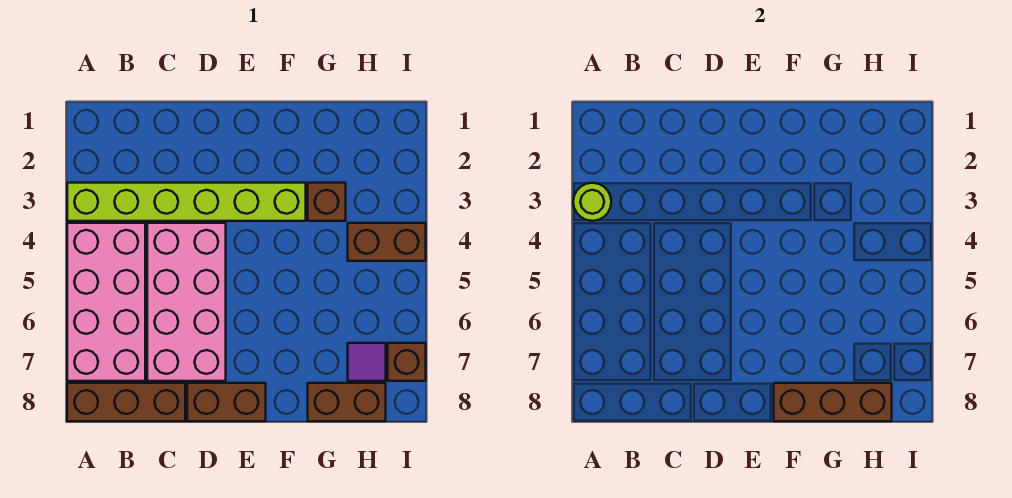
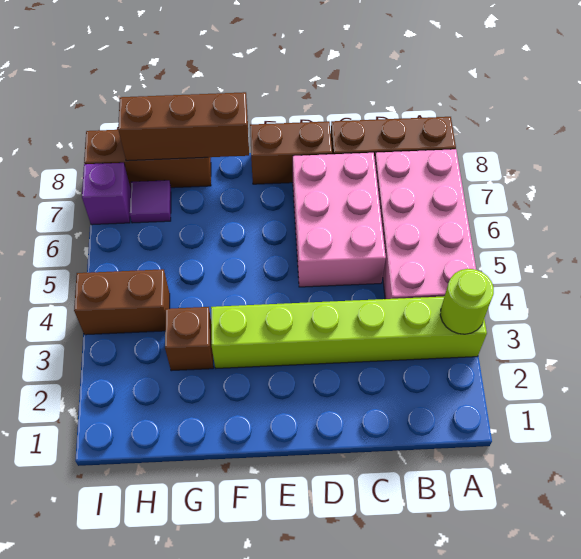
pink brick C4:D7 level 1 -> pink brick C5:D7 level 1
brown brick G8:H8 level 1 -> brown brick G8:I8 level 1
brown brick I7 level 1 -> purple brick I7 level 1

